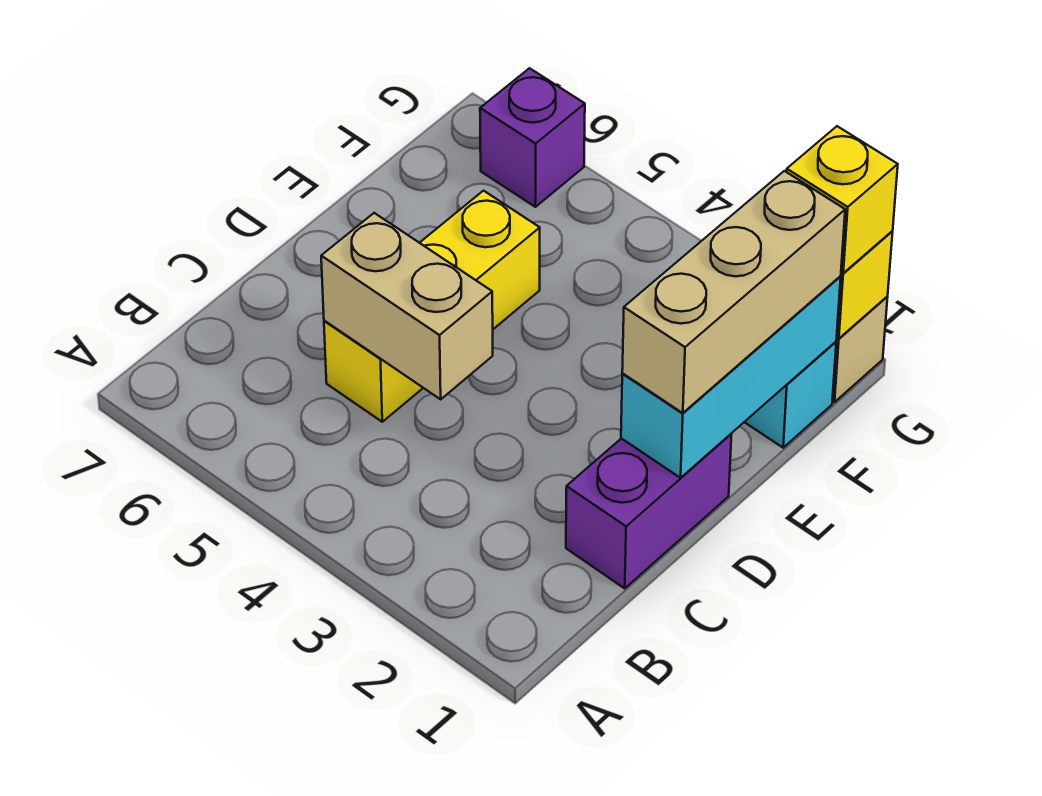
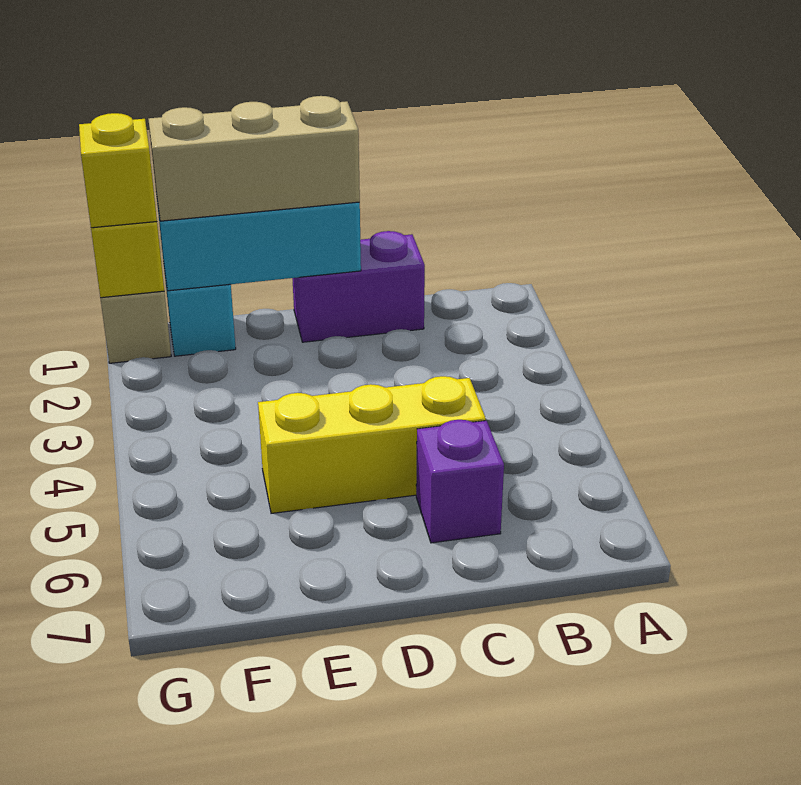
tan brick C4:C5 level 2 -> none
purple brick G6 level 1 -> purple brick C6 level 1

